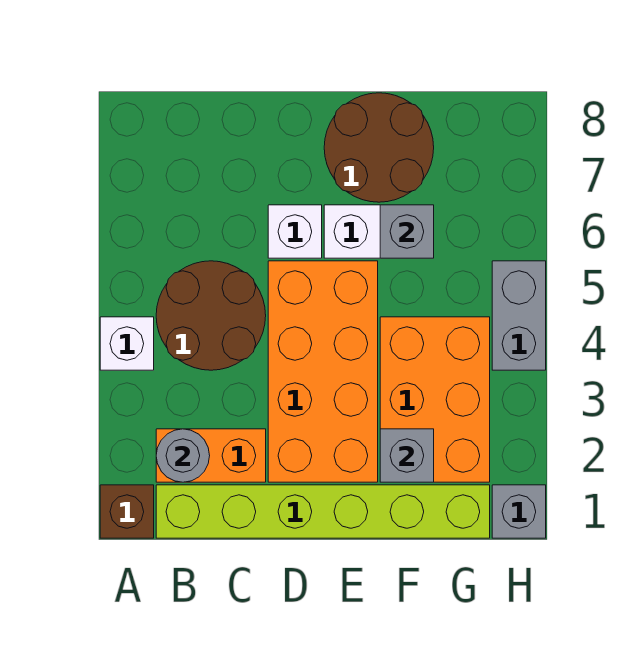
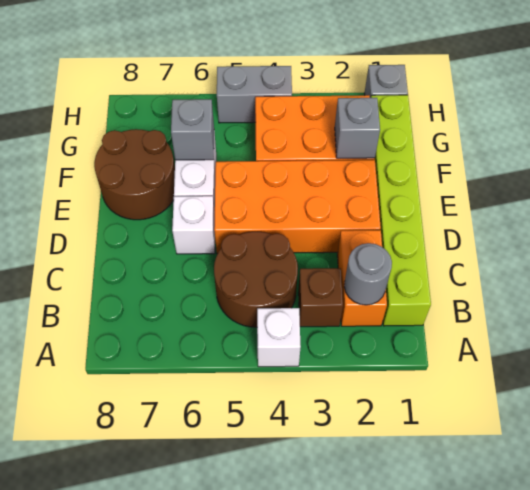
brown brick A1 level 1 -> brown brick B3 level 1

